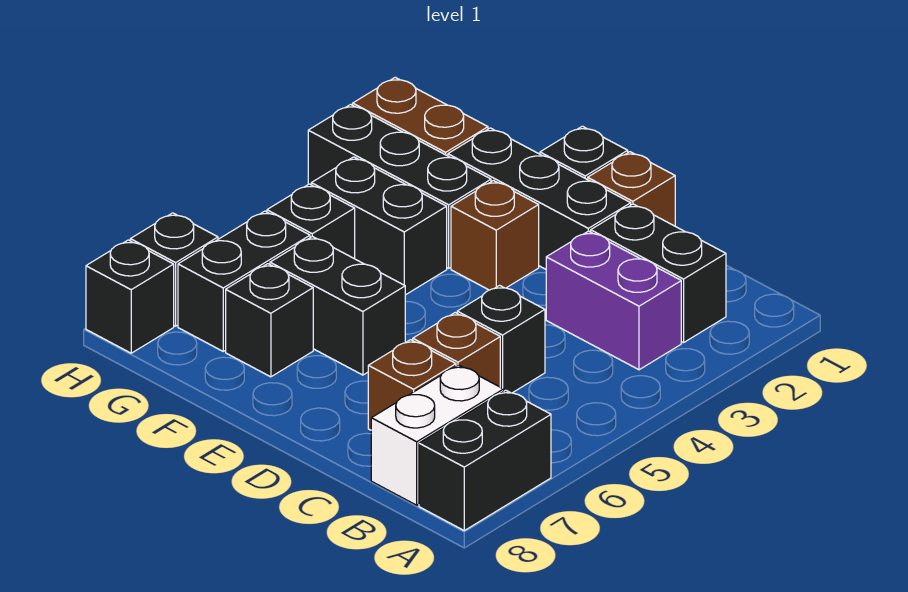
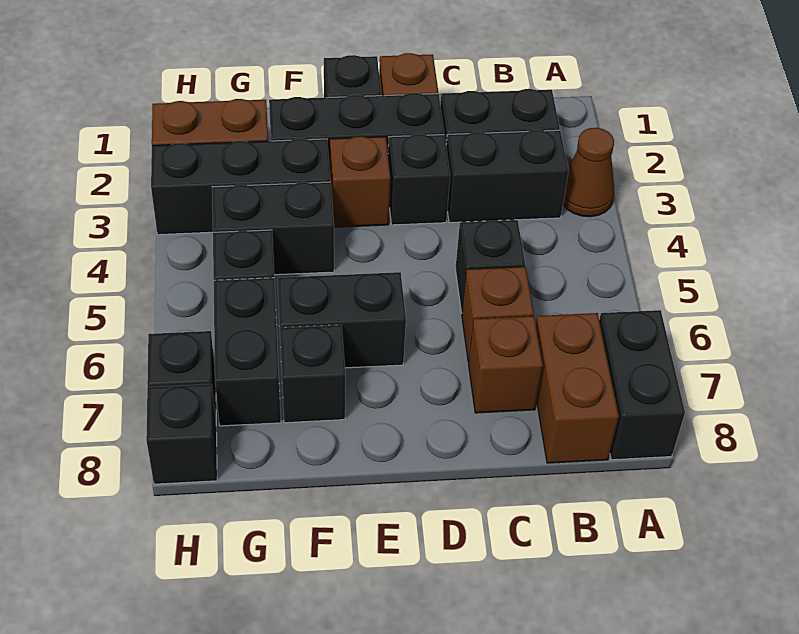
none -> brown cone A3 level 1
purple brick B3:C3 level 1 -> black brick B3:C3 level 1
white brick B7:B8 level 1 -> brown brick B7:B8 level 1
none -> black brick D3 level 1

